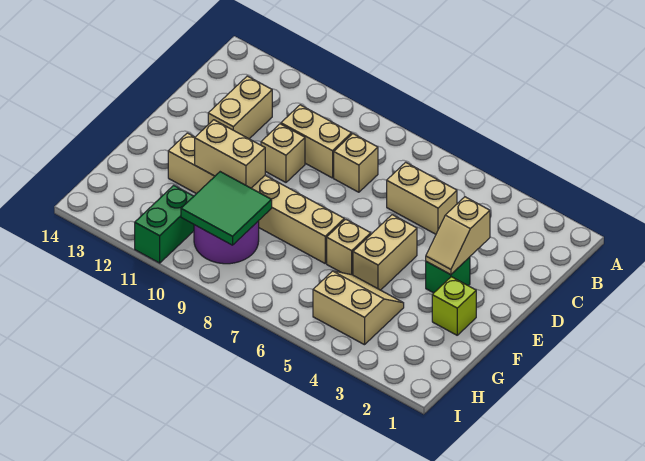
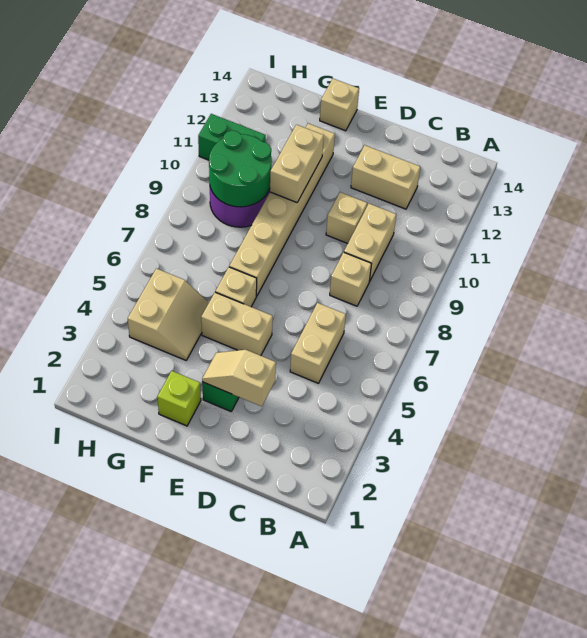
none -> tan brick F14 level 1
green tile G9:H10 level 2 -> green round brick G9:H10 level 2

